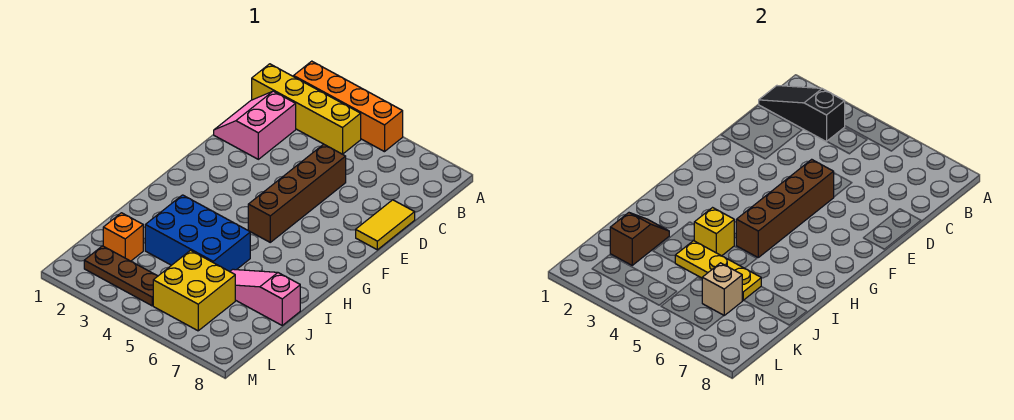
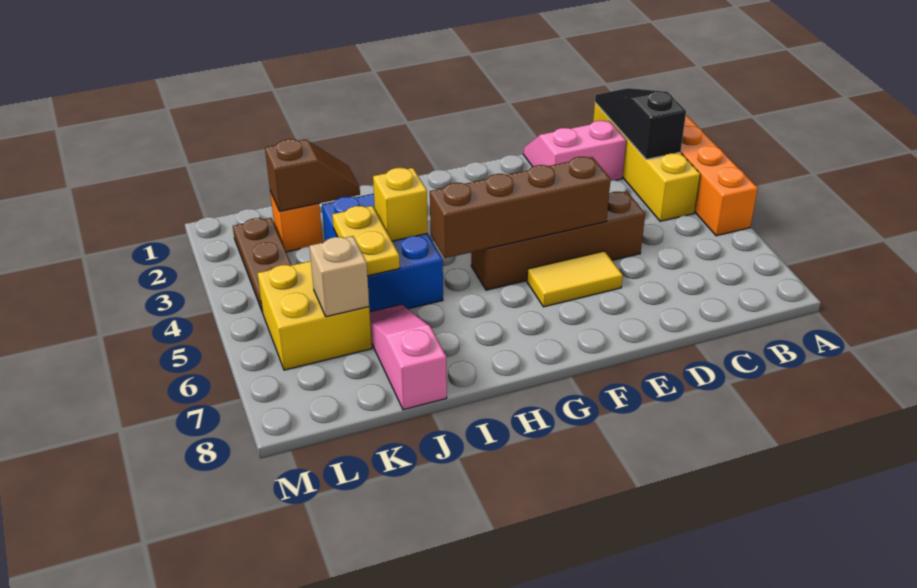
yellow tile D8:E8 level 1 -> yellow tile E6:F6 level 1
yellow plate J4:J6 level 2 -> yellow plate J4:J5 level 2

